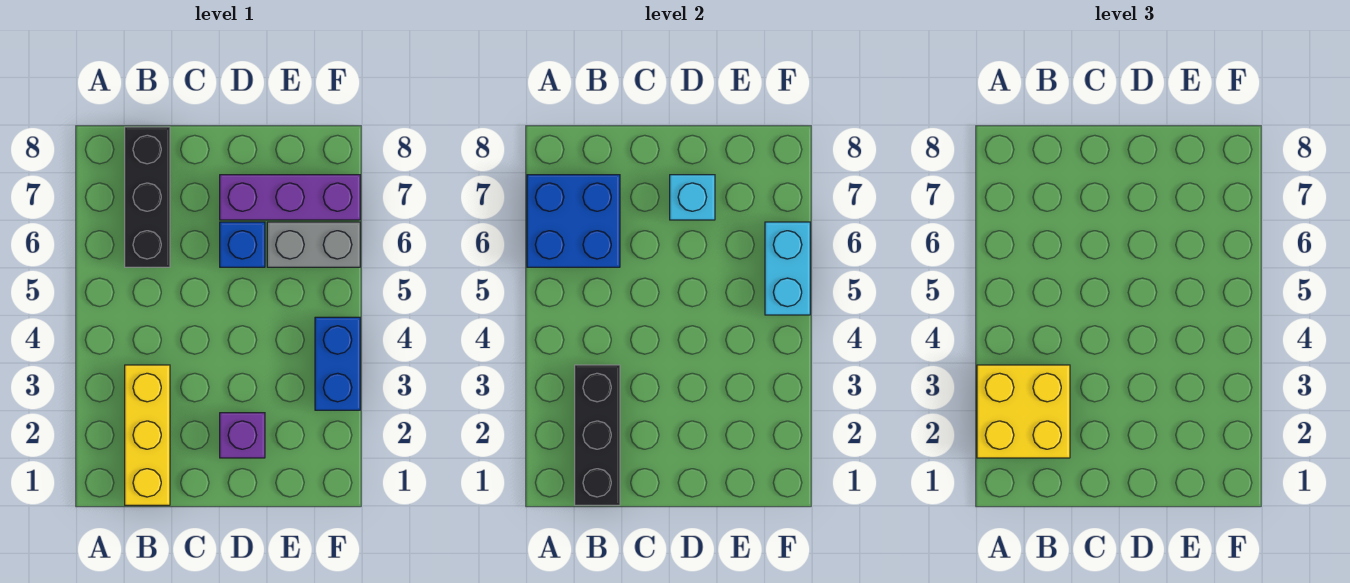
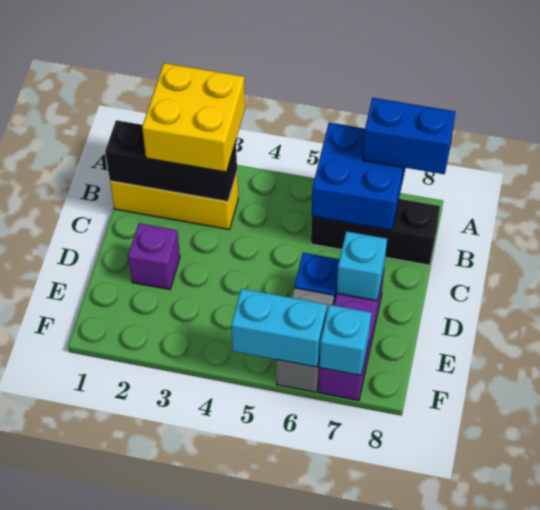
blue brick F3:F4 level 1 -> blue brick A7:A8 level 3
none -> cyan brick F7 level 2

